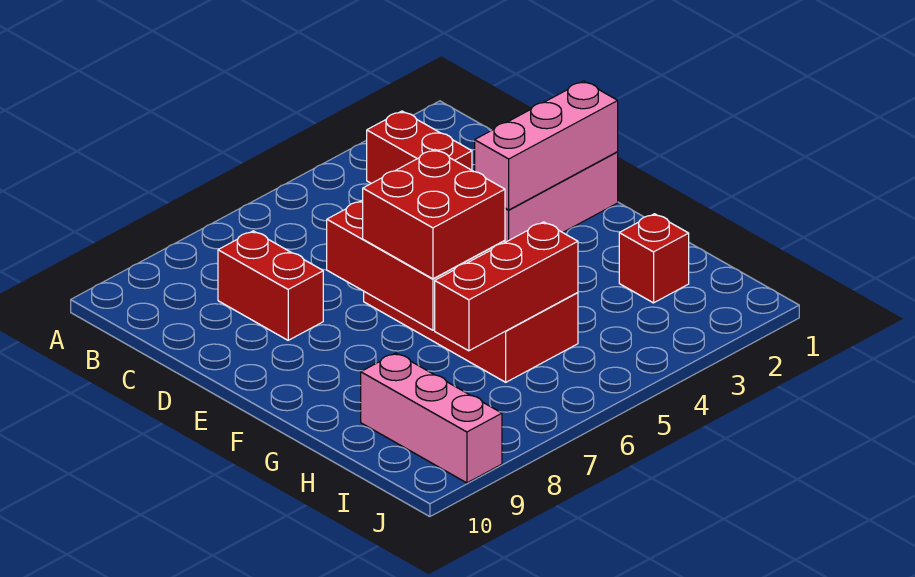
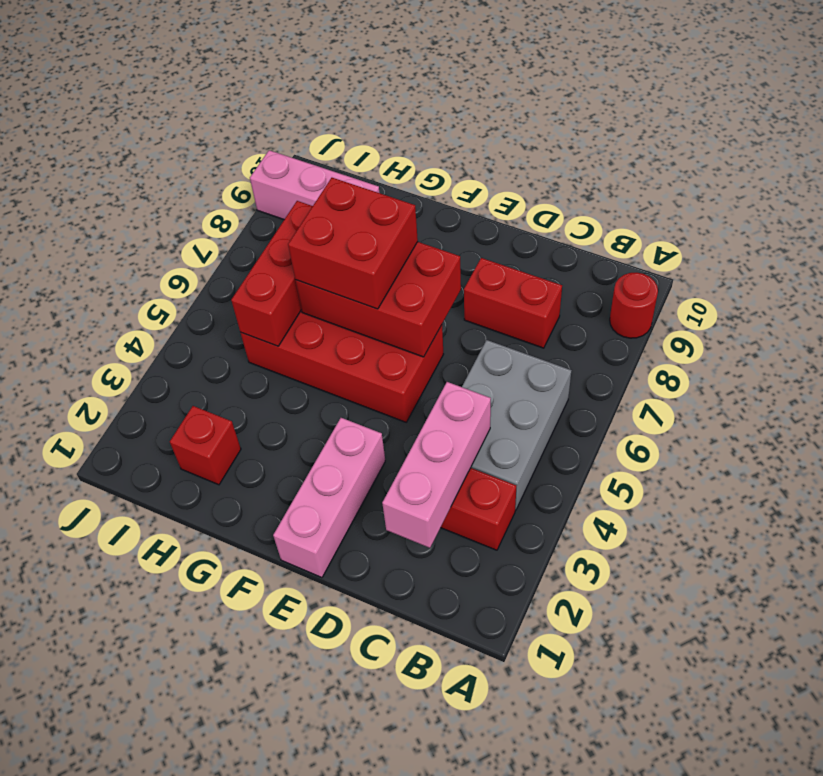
none -> red round brick A9 level 1
none -> grey brick B4:C6 level 1
pink brick E1:E3 level 2 -> pink brick C2:C4 level 2

